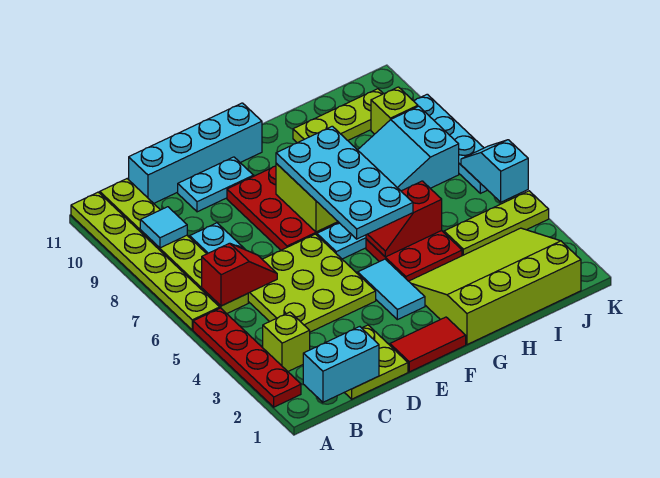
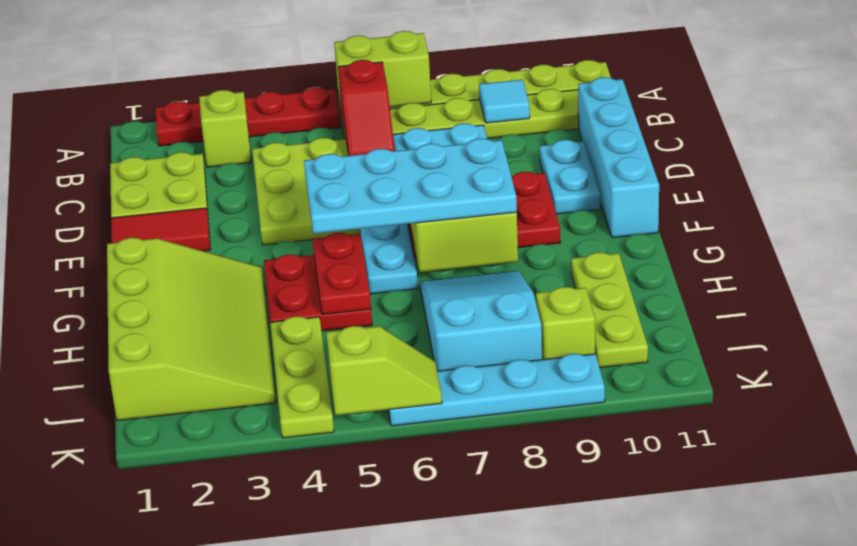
none -> lime brick A6:A7 level 2
cyan brick B1:C1 level 2 -> none
red tile E1:F1 level 1 -> red tile E1:E2 level 1
cyan tile F3:F4 level 1 -> none
red slope G5:H5 level 2 top H -> red plate G5:H5 level 2
cyan slope K5:K6 level 2 top 5 -> lime slope K5:K6 level 2 top 5

